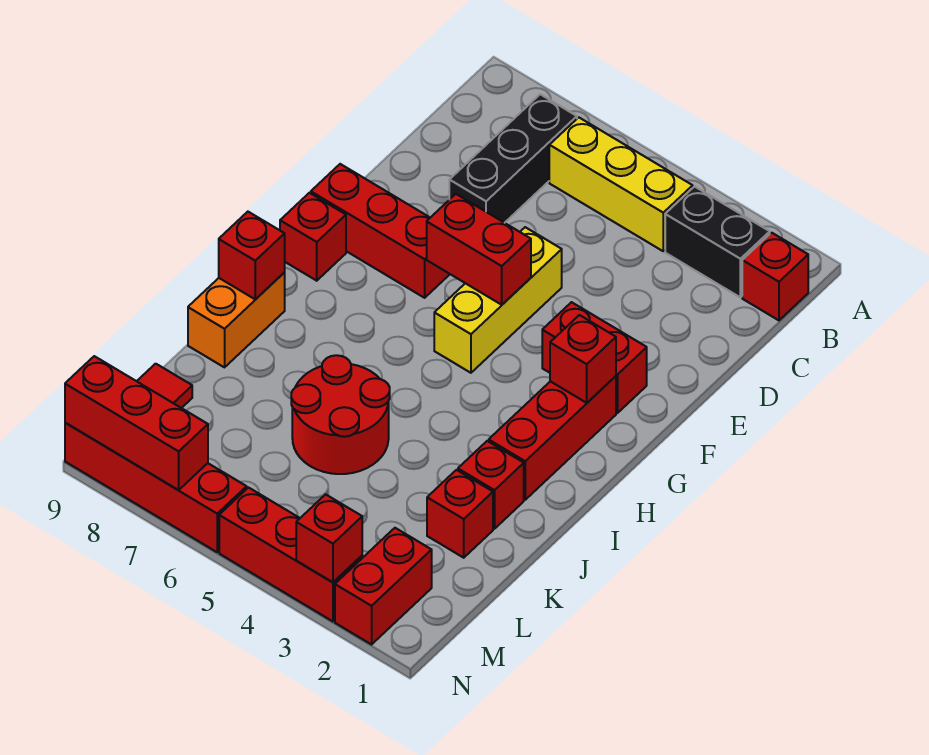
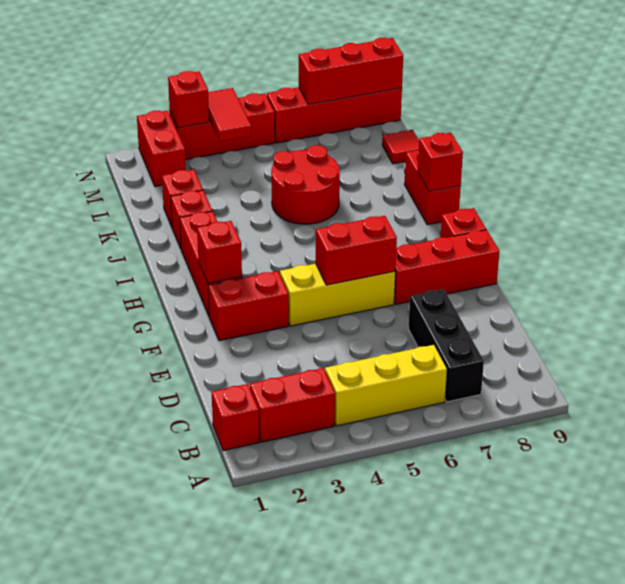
black brick B2:B3 level 1 -> red brick B2:B3 level 1
yellow brick E5:G5 level 1 -> yellow brick F4:F6 level 1
orange brick I9:J9 level 1 -> red brick I9:J9 level 1
none -> red tile M4:N4 level 2

